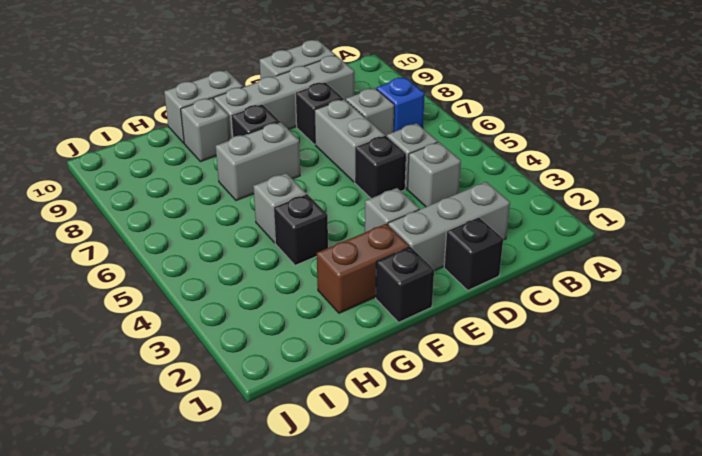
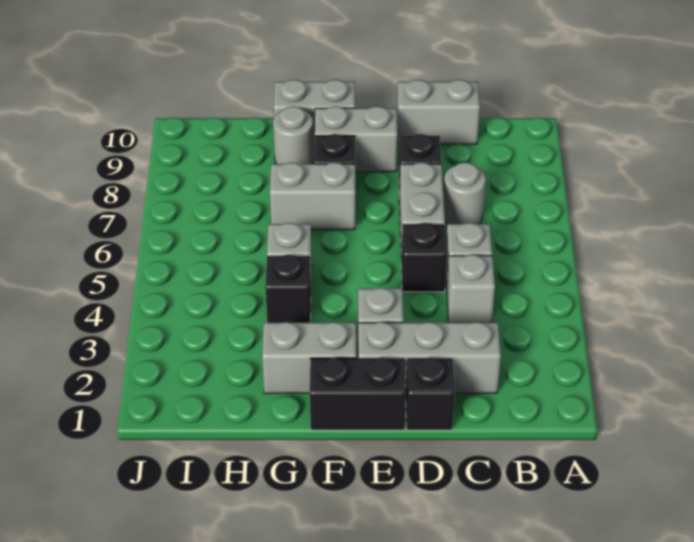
blue brick B7 level 1 -> none
grey brick C7 level 1 -> grey round brick C7 level 1
grey brick C9:F9 level 1 -> grey brick E9:F9 level 1
black brick F1 level 1 -> black brick E1:F1 level 1
brown brick F2:G2 level 1 -> grey brick F2:G2 level 1
grey brick G9 level 1 -> grey round brick G9 level 1

